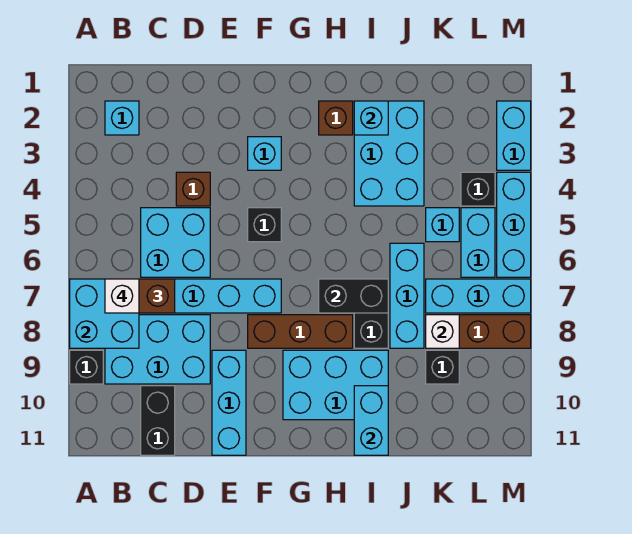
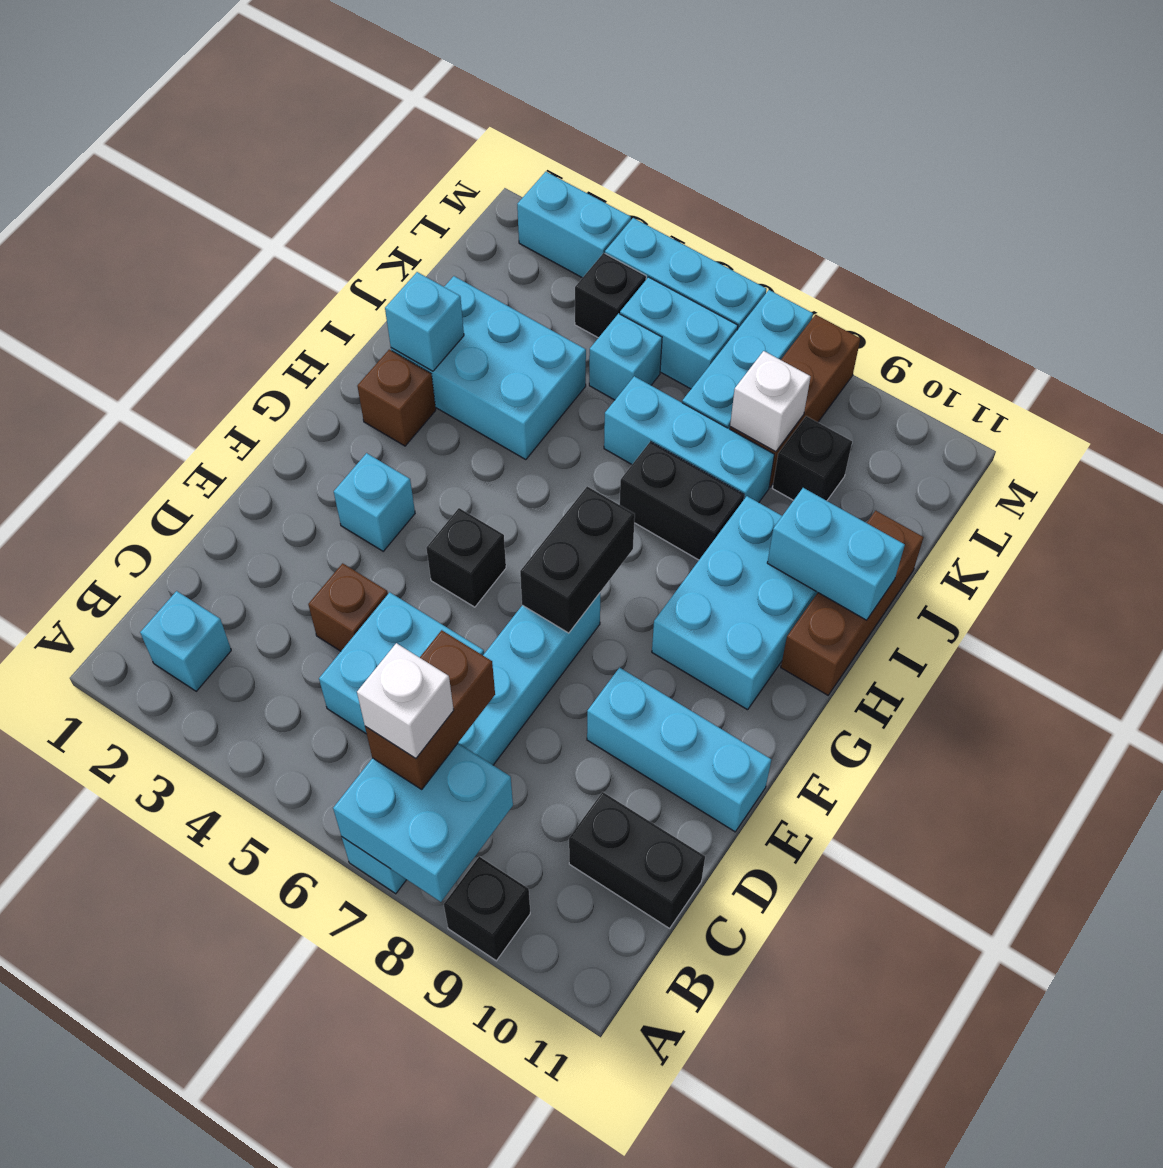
cyan brick B8:D9 level 1 -> none
brown brick F8:H8 level 1 -> brown brick H11:J11 level 1
black brick H7:I7 level 2 -> black brick F7:G7 level 2

